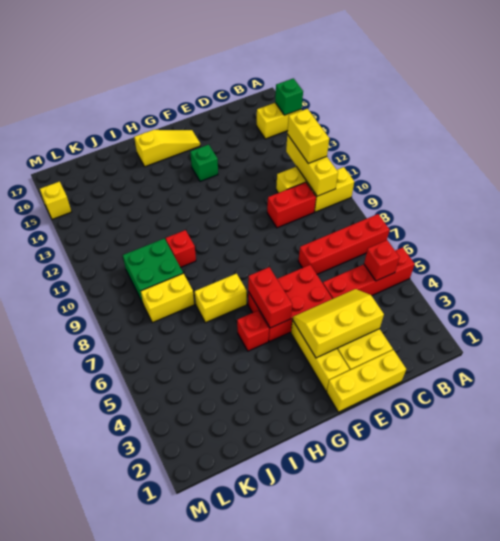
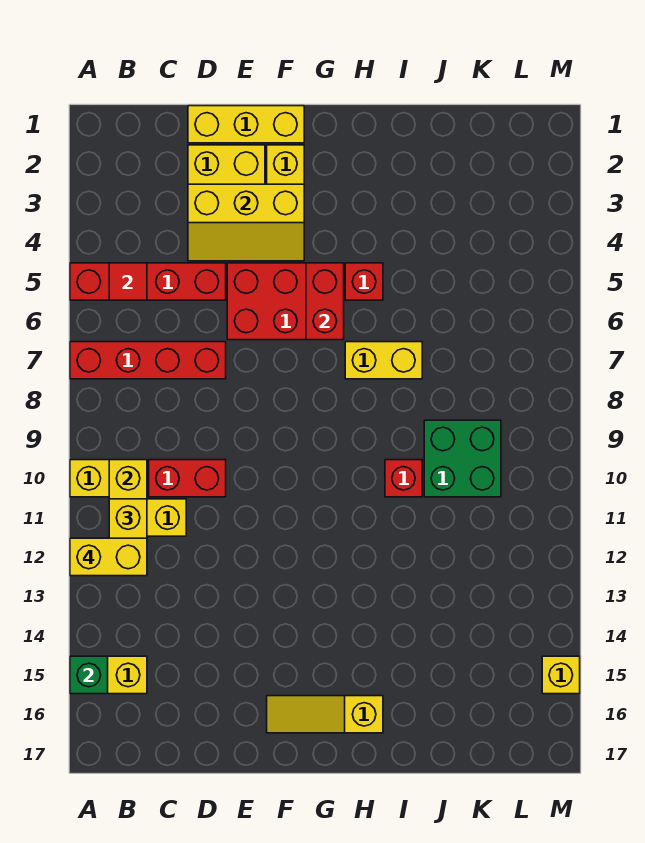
red brick B5 level 2 -> red tile B5 level 2
green brick F14 level 1 -> none
yellow brick J8:K8 level 1 -> yellow brick A12:B12 level 4

